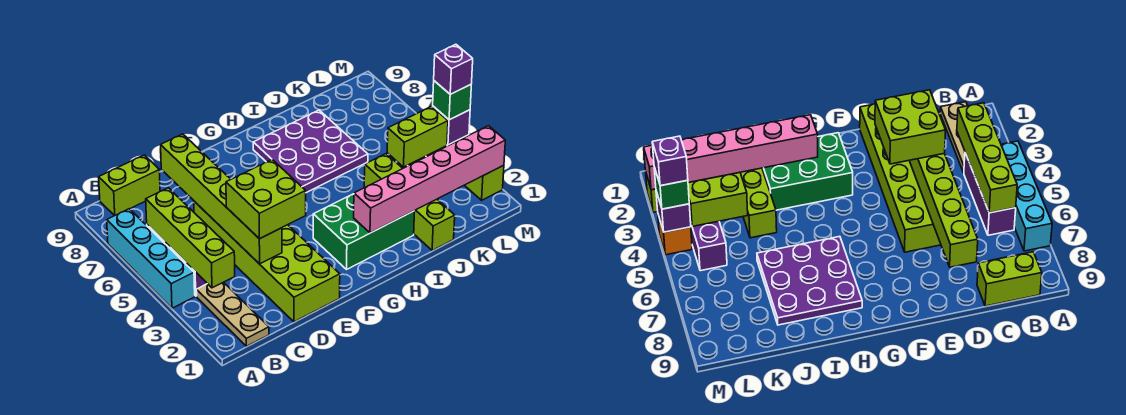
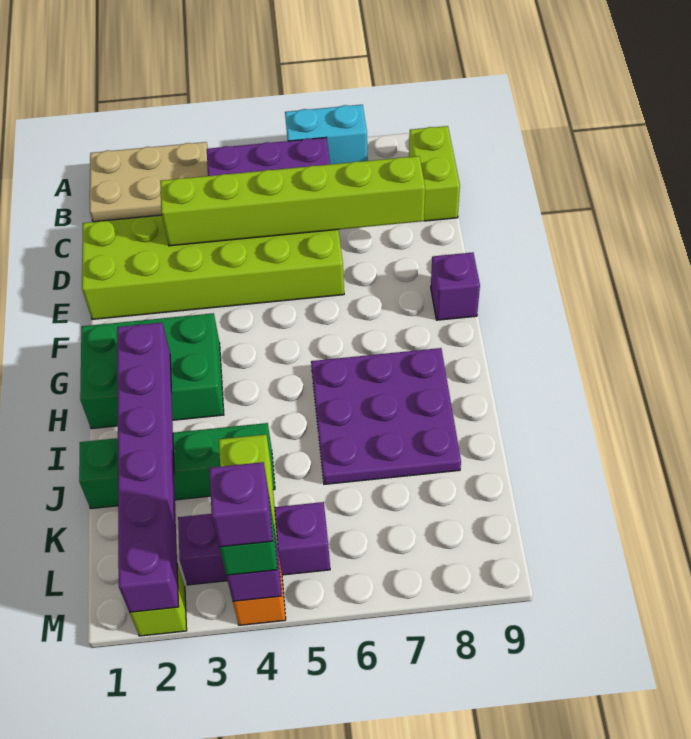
cyan brick A4:A7 level 1 -> cyan brick A6:A7 level 1
tan plate B1:B3 level 1 -> tan plate A1:B3 level 1
lime brick B3:B6 level 2 -> none
lime brick D3:E4 level 3 -> none
none -> purple brick F9 level 1
green brick G2:I3 level 1 -> green brick G1:H3 level 1
pink brick H2:M2 level 2 -> purple brick H2:M2 level 2
lime brick J1:J4 level 1 -> green brick J1:J4 level 1

